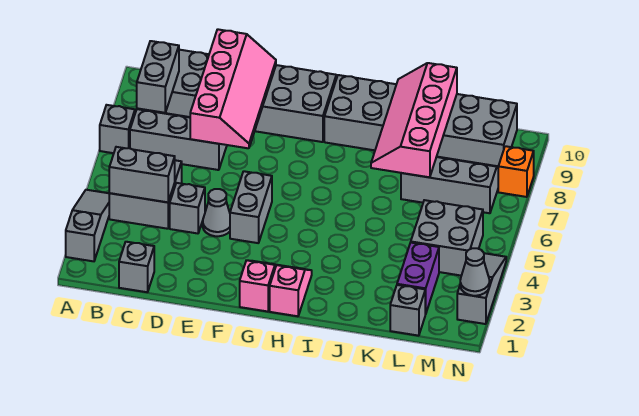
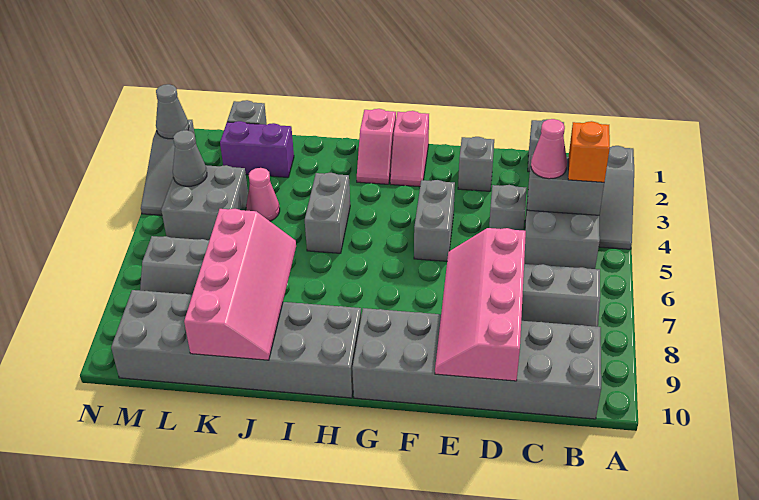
grey brick A7 level 1 -> grey brick E2 level 1
grey brick B8:B9 level 2 -> grey brick I4:I5 level 1
none -> pink cone C4 level 3
grey cone E4 level 1 -> grey cone M4 level 2
none -> pink cone K4 level 1
purple brick L2:L3 level 1 -> purple brick K2:L2 level 1
orange brick N8 level 1 -> orange brick B4 level 3

